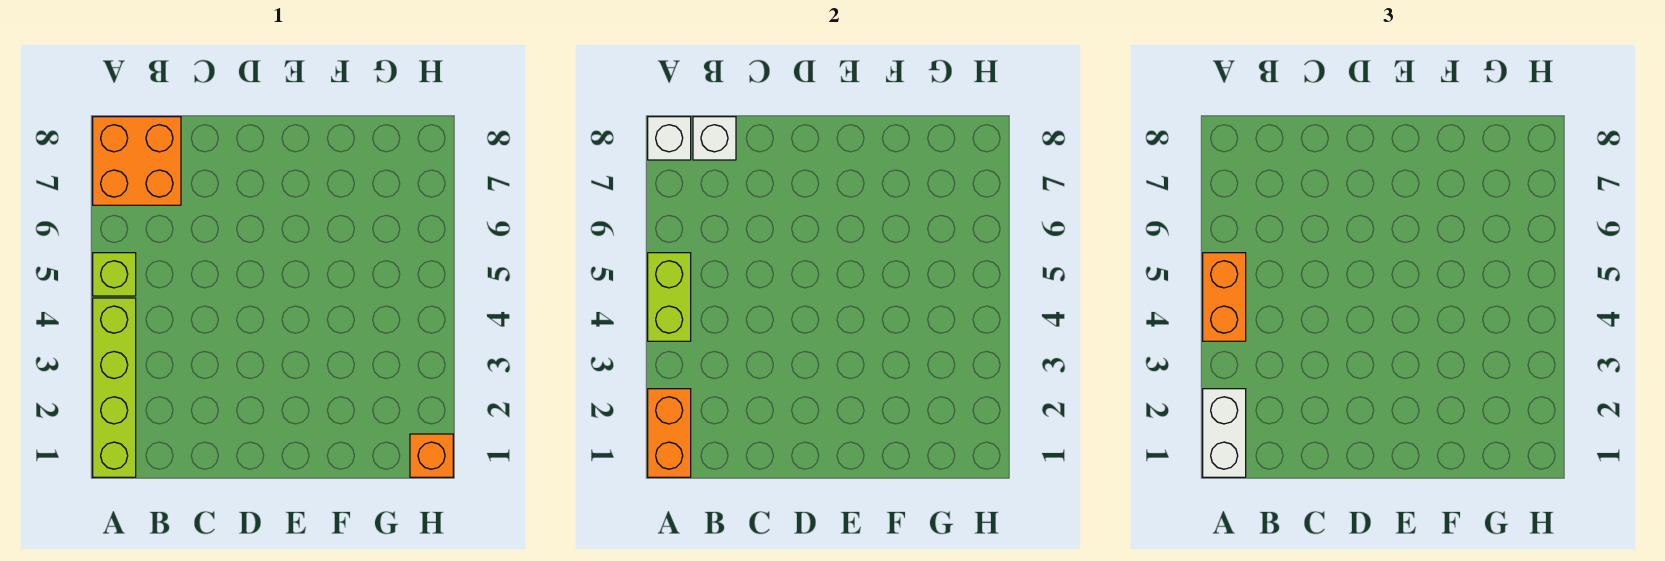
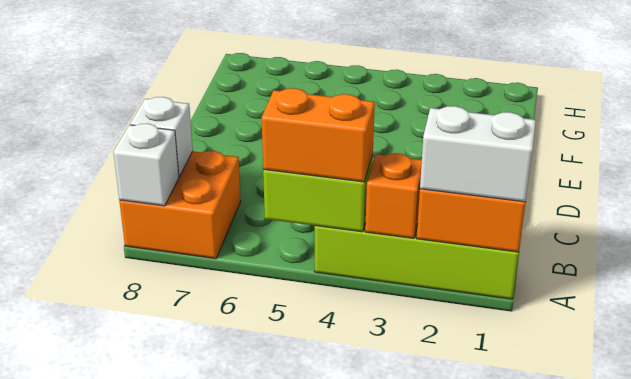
lime brick A5 level 1 -> none
orange brick H1 level 1 -> orange brick A3 level 2

